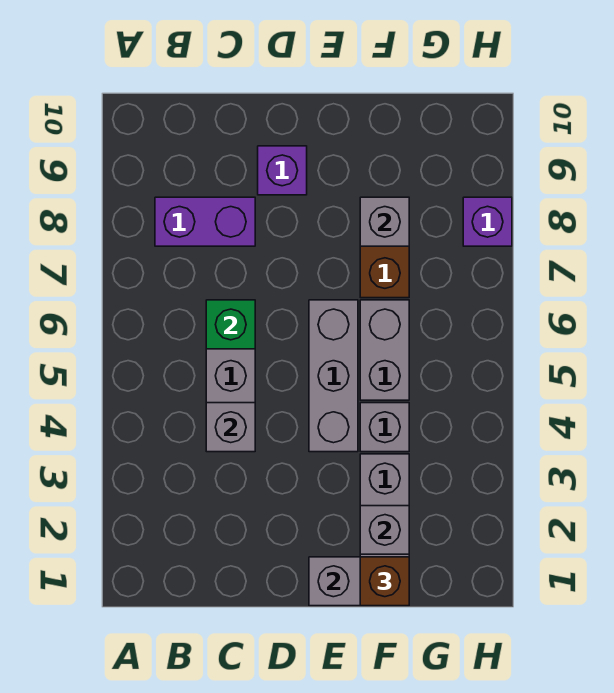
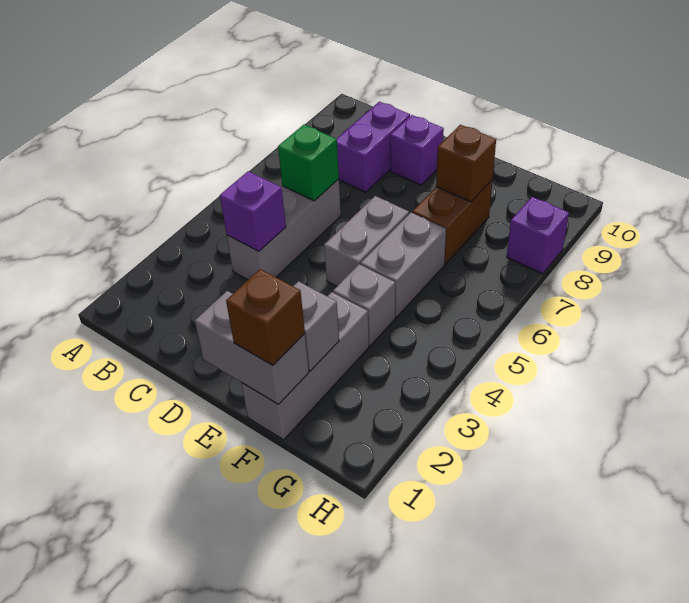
purple brick B8:C8 level 1 -> purple brick C8:C9 level 1
grey brick C4 level 2 -> purple brick C4 level 2
grey brick E4:E6 level 1 -> grey brick E5:E6 level 1
grey brick F8 level 2 -> brown brick F8 level 2

